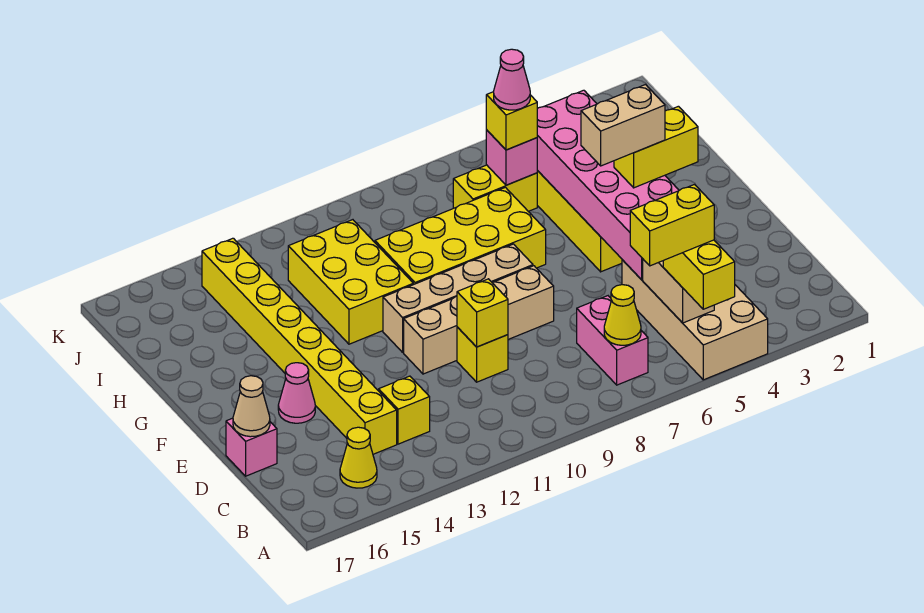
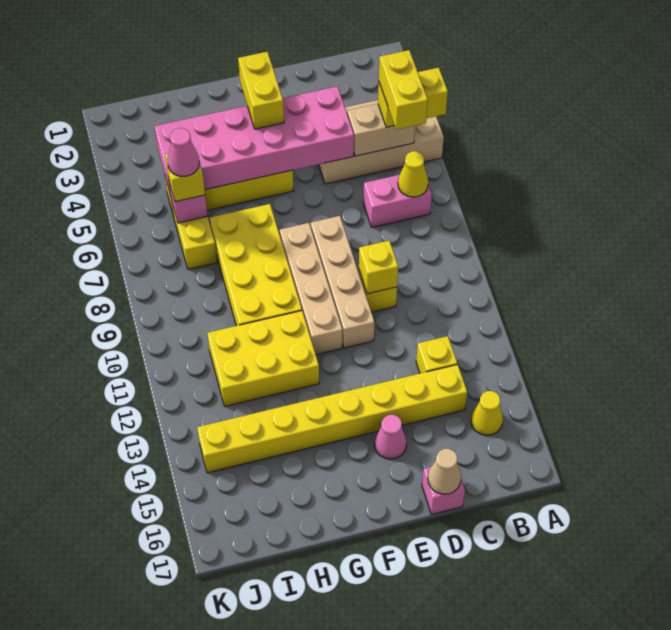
tan brick F4:F5 level 4 -> none

